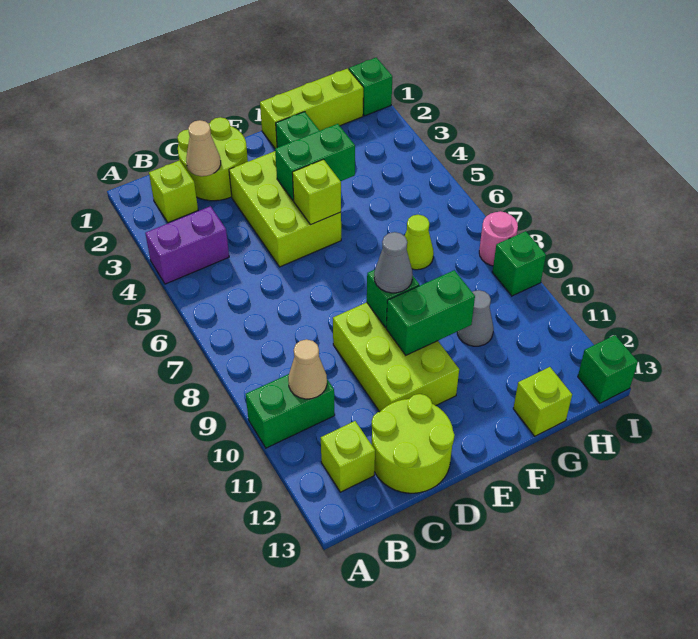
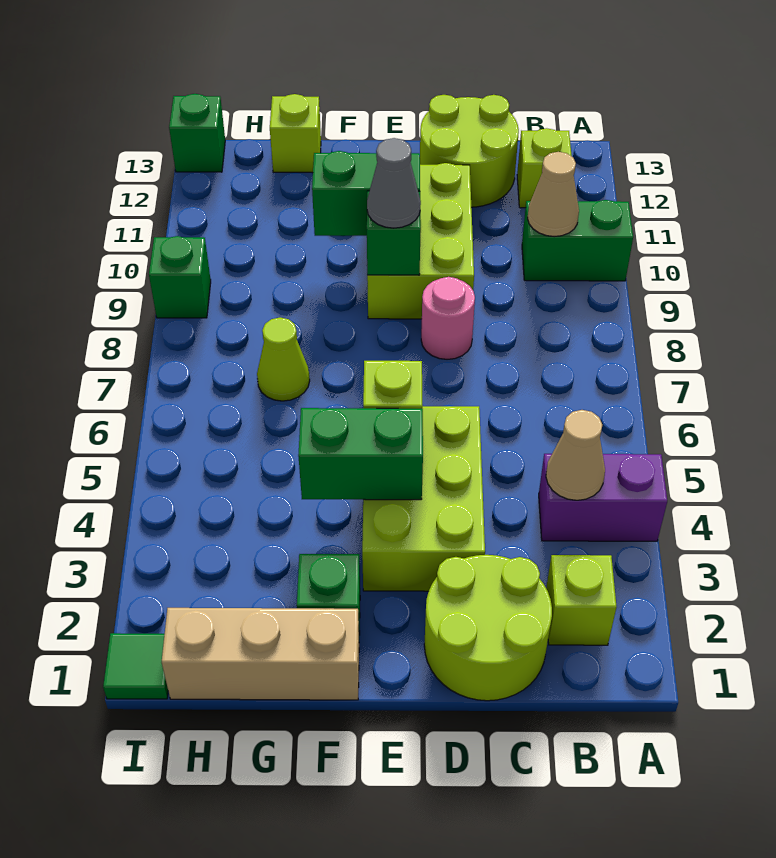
tan cone C2 level 2 -> tan cone B4 level 2
lime brick F1:H1 level 1 -> tan brick F1:H1 level 1
grey cone G10 level 1 -> none
green brick I1 level 1 -> green tile I1 level 1
pink round brick I8 level 1 -> pink round brick D8 level 1

